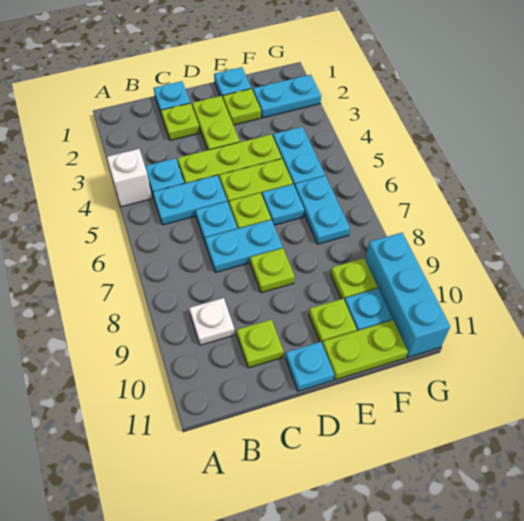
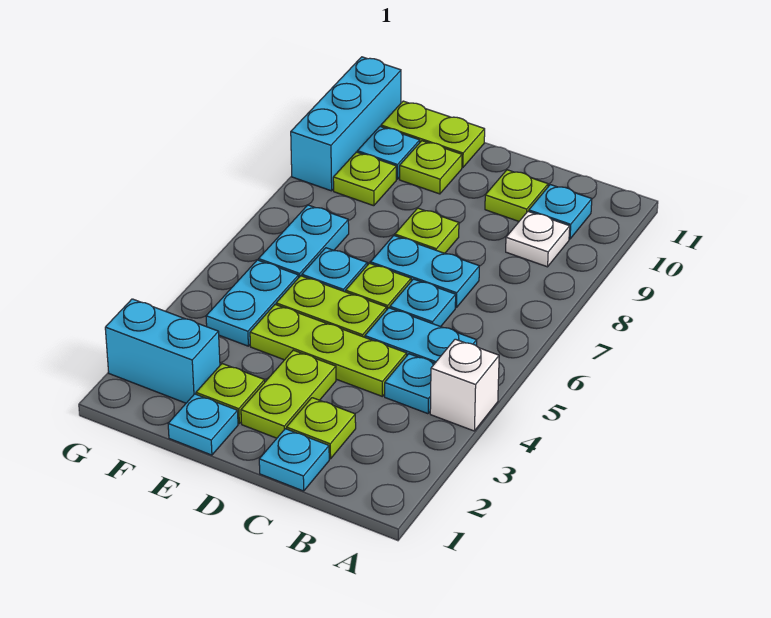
cyan plate D11 level 1 -> cyan plate B10 level 1
cyan plate F2:G2 level 1 -> cyan brick F2:G2 level 1

